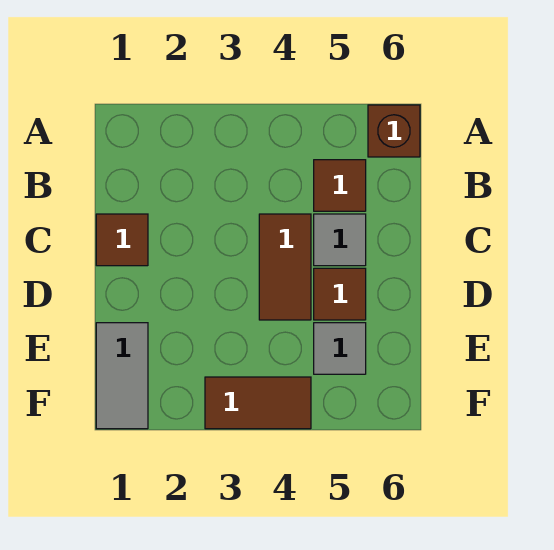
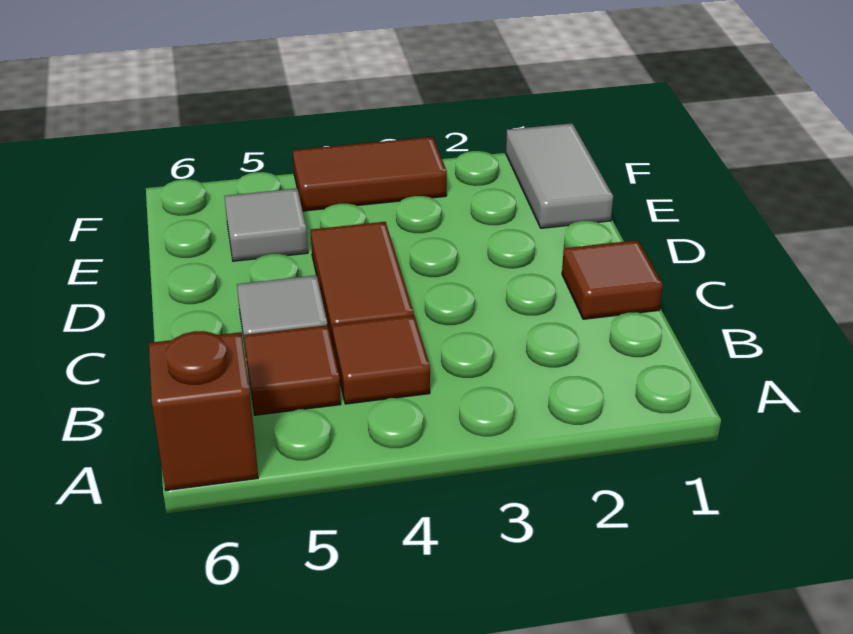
brown tile D5 level 1 -> brown tile B4 level 1

